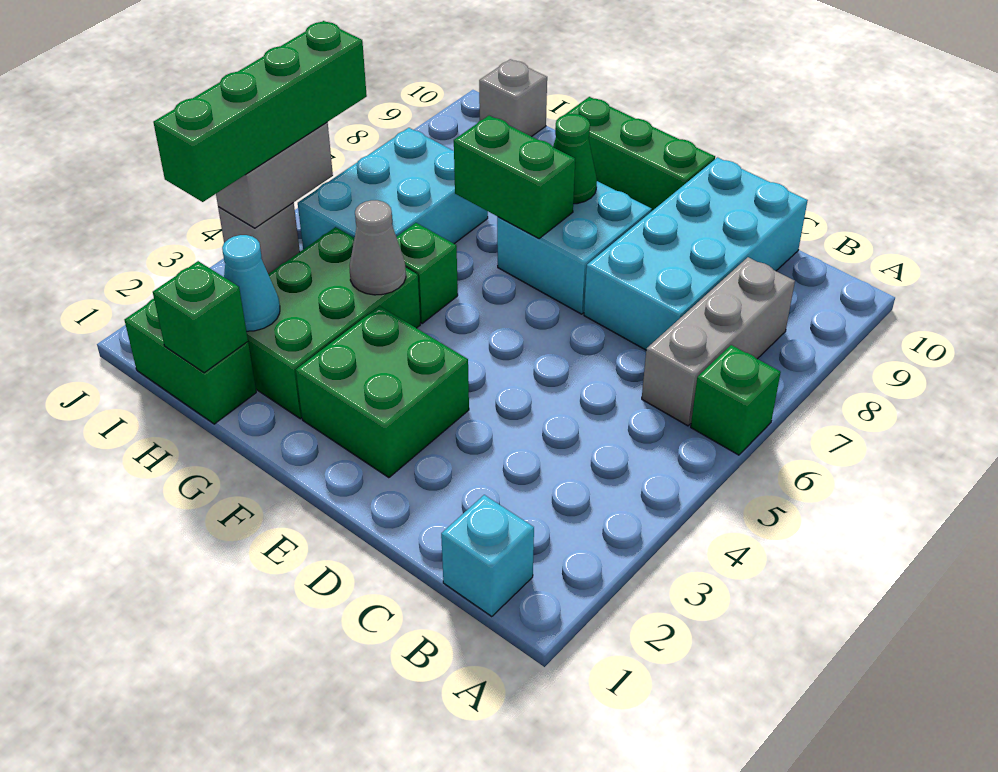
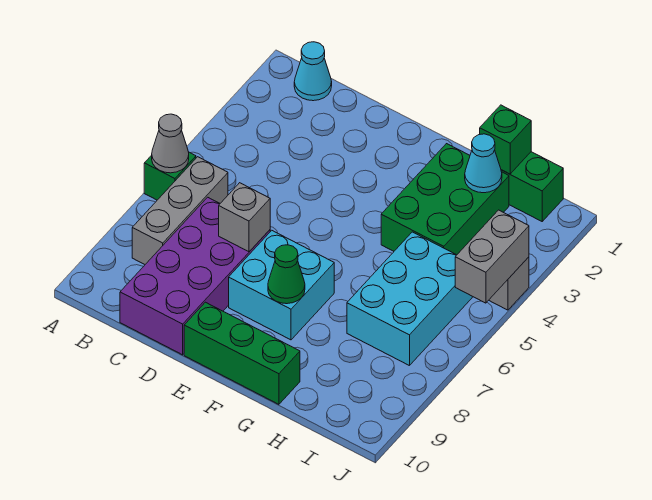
cyan brick B1 level 1 -> cyan cone B1 level 1
cyan brick C7:D10 level 1 -> purple brick C7:D10 level 1
green brick E2:F3 level 1 -> none
green brick F7:G7 level 2 -> none
grey cone G4 level 2 -> grey cone A6 level 2
green brick G5 level 1 -> none
grey brick I10 level 1 -> grey brick D7 level 2
green brick J3:J6 level 3 -> none

